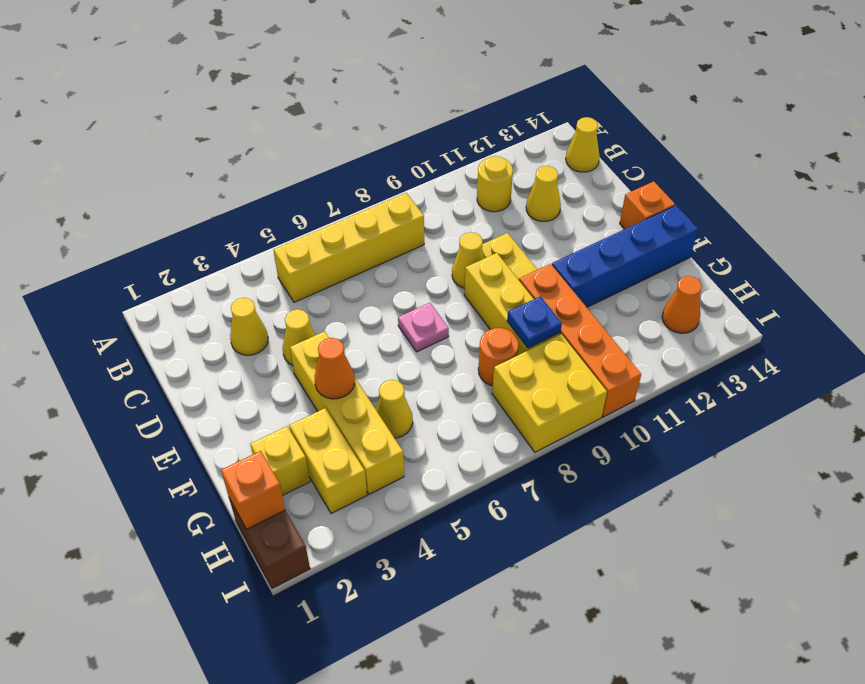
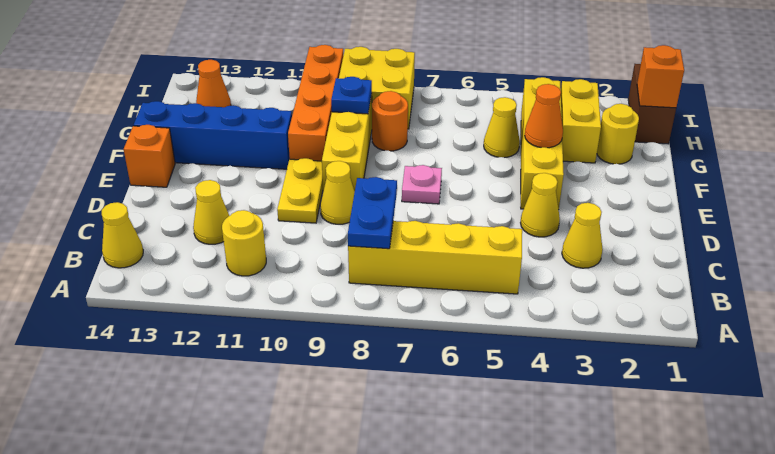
none -> blue plate B8:C8 level 2
yellow brick G2 level 1 -> yellow round brick G2 level 1

